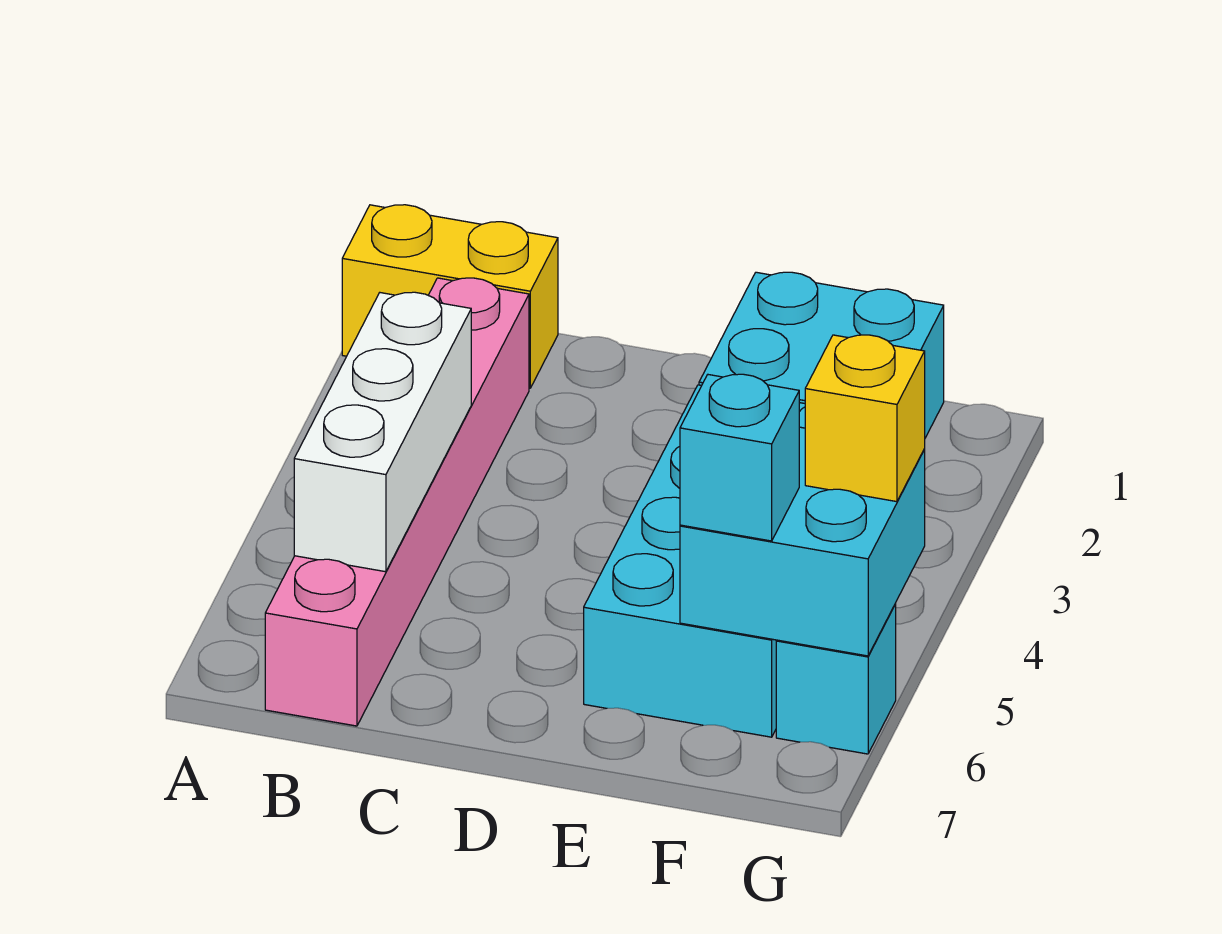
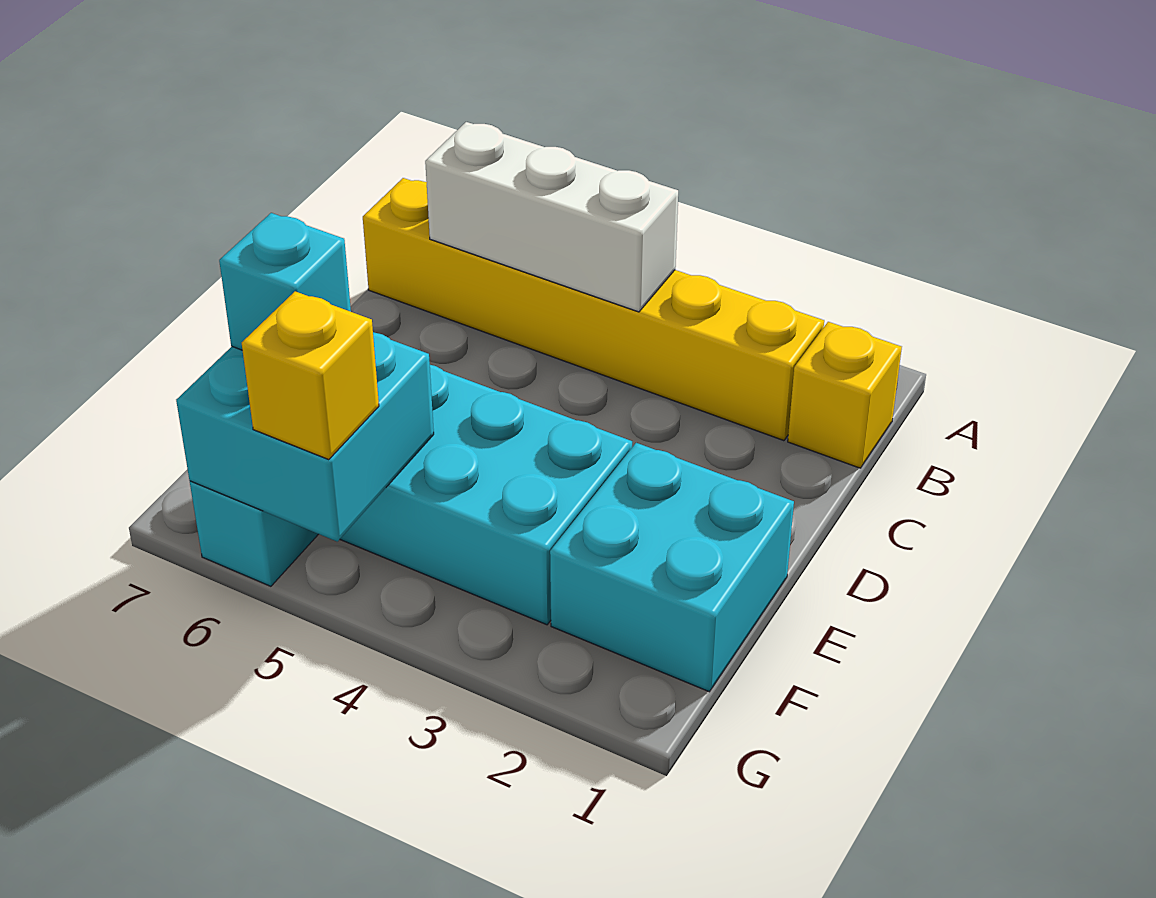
yellow brick A1:B1 level 1 -> yellow brick B1 level 1
pink brick B2:B7 level 1 -> yellow brick B2:B7 level 1

